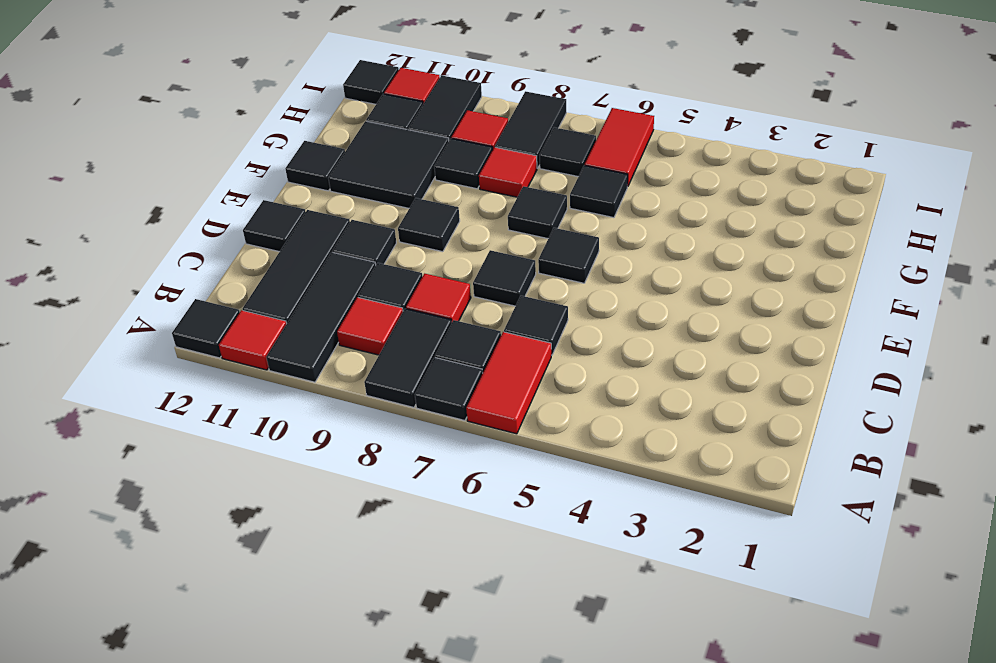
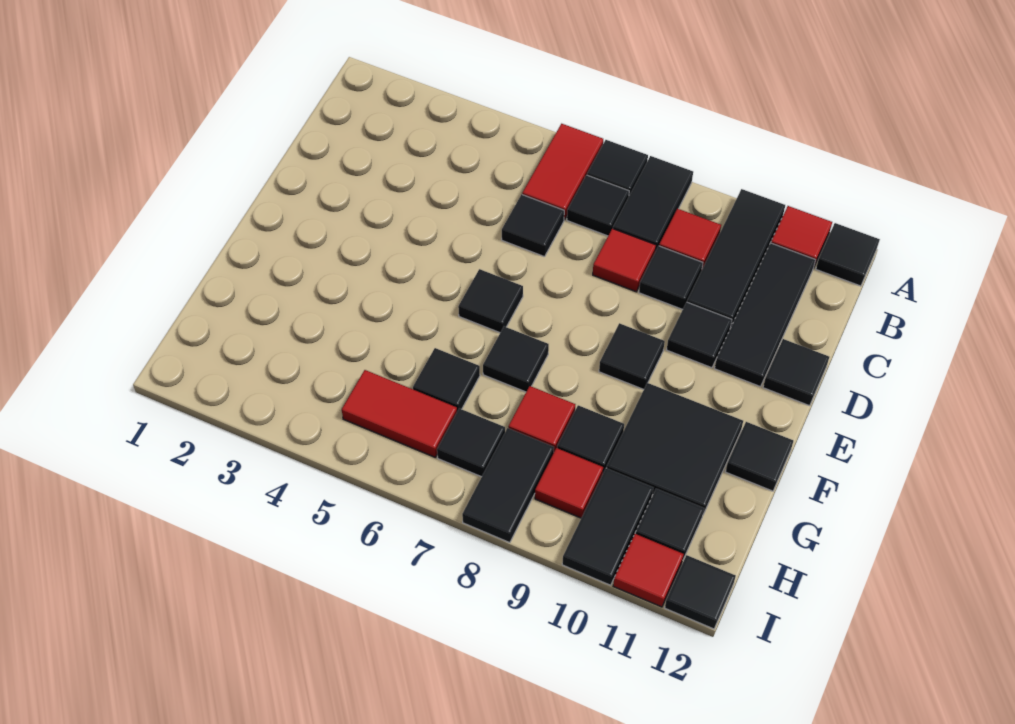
black tile D7 level 1 -> none
red tile H6:I6 level 1 -> red tile H5:H6 level 1

